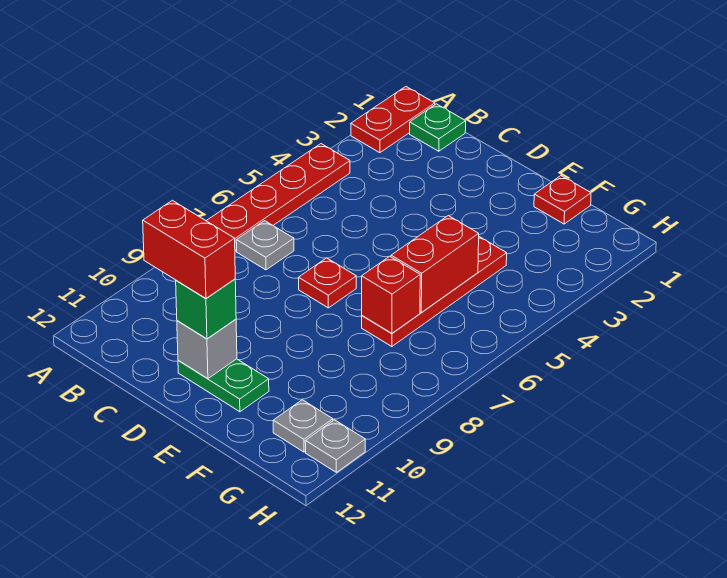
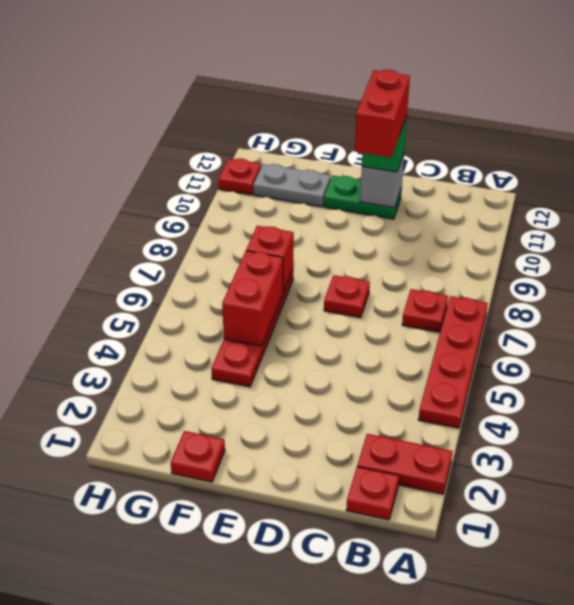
red plate A1:A2 level 1 -> red plate A2:B2 level 1
green plate B1 level 1 -> red plate B1 level 1
grey plate B7 level 1 -> red plate B7 level 1
red brick C11:D11 level 4 -> red brick D10:D11 level 4
grey plate G11 level 1 -> grey plate F11:G11 level 1
grey plate H11 level 1 -> red plate H11 level 1

